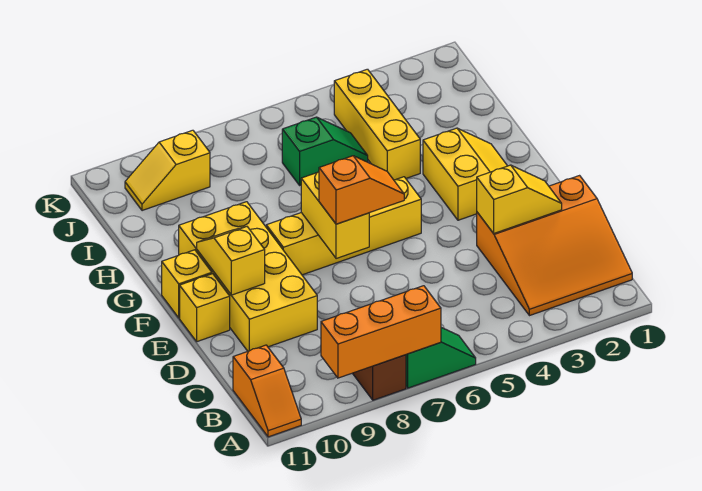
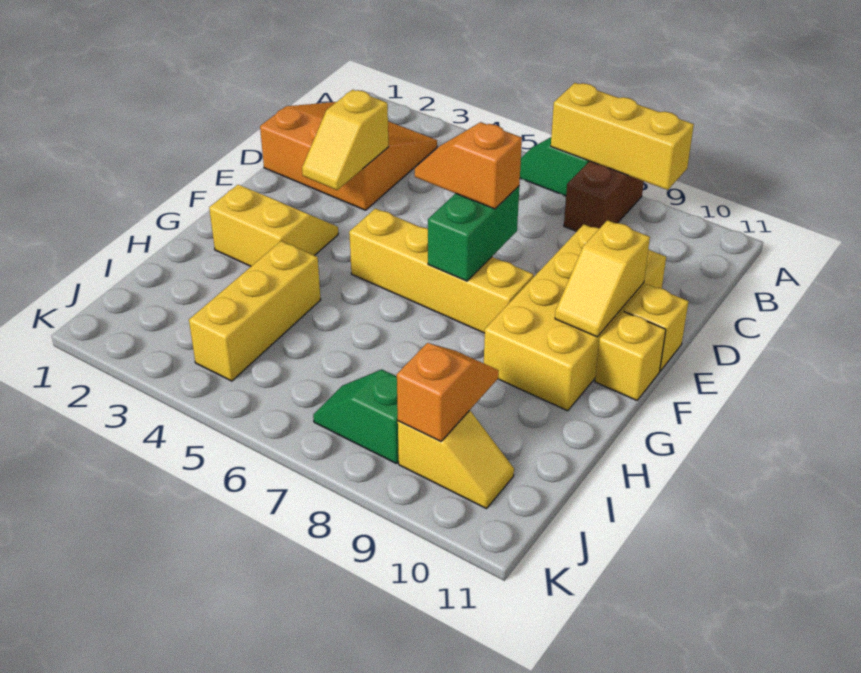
orange brick A7:A9 level 2 -> yellow brick A7:A9 level 2
orange slope A11:B11 level 1 top B -> orange slope I9:J9 level 2 top J
yellow slope D2:D3 level 2 top 3 -> yellow slope D3:E3 level 2 top D
yellow brick E7:F7 level 2 -> green brick E7:F7 level 2
yellow slope F2:G3 level 1 top 3 -> yellow slope F2:G3 level 1 top G
green slope I5:I6 level 1 top 6 -> green slope J7:J8 level 1 top 8

